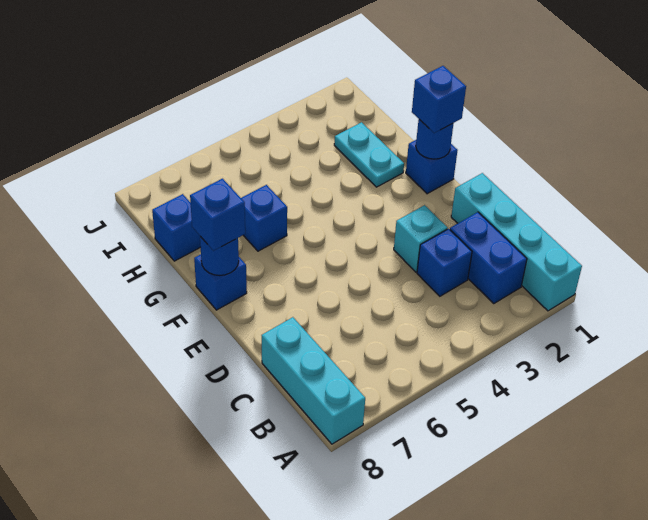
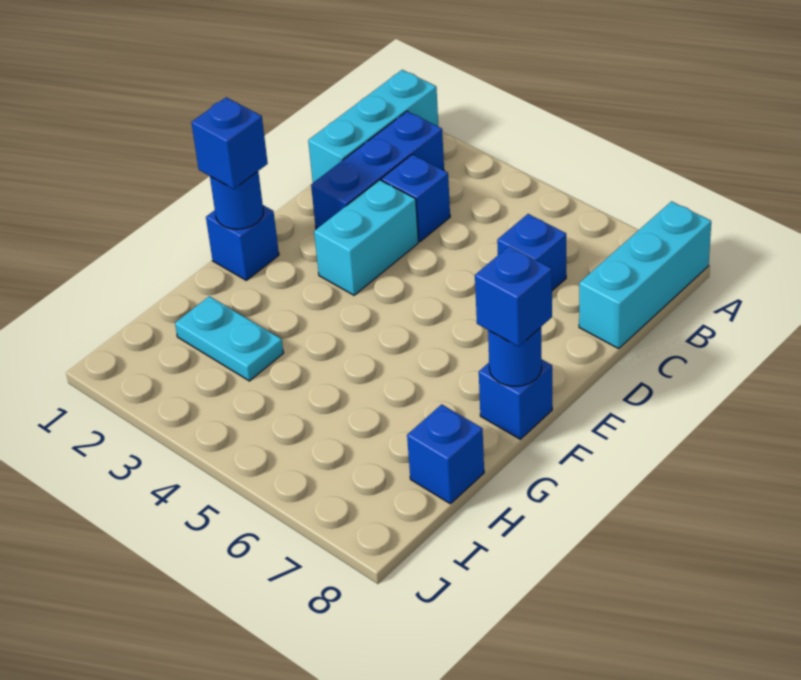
cyan brick A1:D1 level 1 -> cyan brick A1:C1 level 1
blue brick B2:C2 level 1 -> blue brick B2:D2 level 1
cyan brick D3 level 1 -> cyan brick D3:E3 level 1
cyan plate G2:H2 level 1 -> cyan plate H2:H3 level 1
blue brick G6 level 1 -> blue brick C6 level 1

